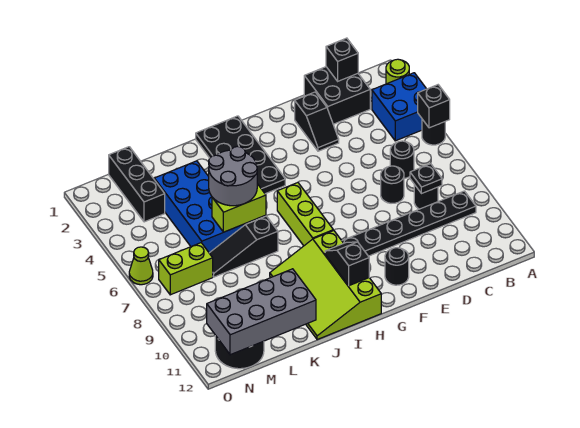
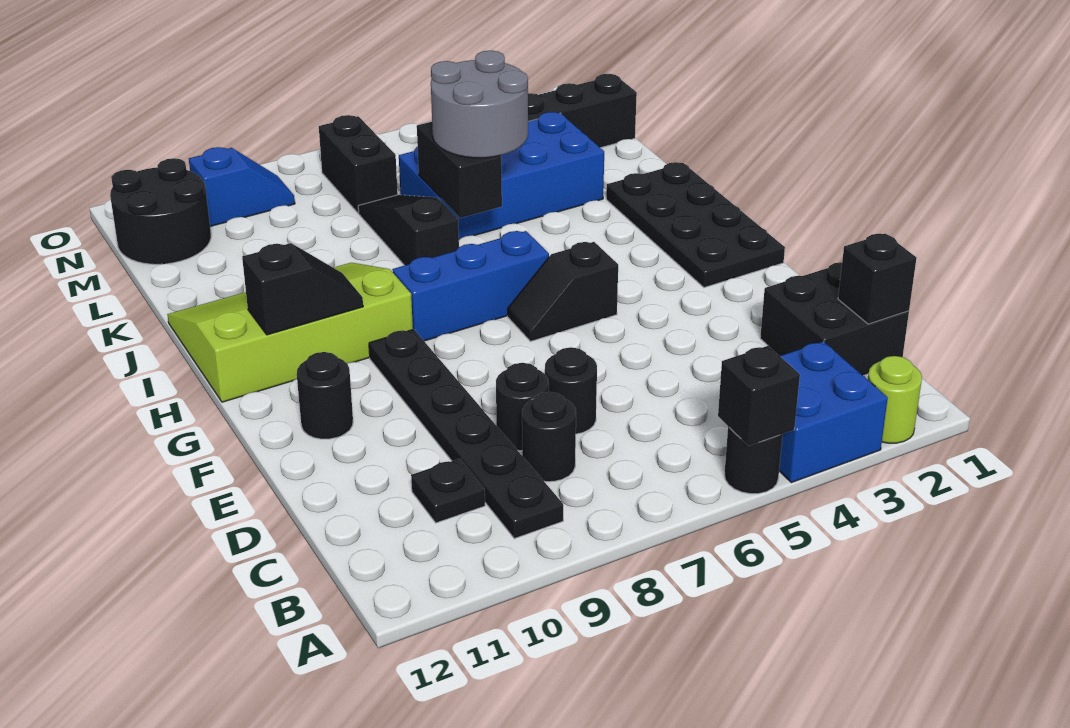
black round brick C6 level 1 -> black round brick D8 level 1
black plate C8 level 2 -> black plate C10 level 1
black slope E2:E3 level 1 top 2 -> black slope G5:G6 level 1 top 5
black plate H1:I4 level 1 -> black plate G1:J2 level 1
lime brick H6:H8 level 1 -> blue brick H6:H8 level 1
lime brick J6:K6 level 2 -> black brick J6:K6 level 2
grey brick K11:N12 level 2 -> none
lime brick M7:N7 level 1 -> black brick M7:N7 level 1
none -> blue slope N9:N10 level 1 top 10
lime cone O6 level 1 -> none

